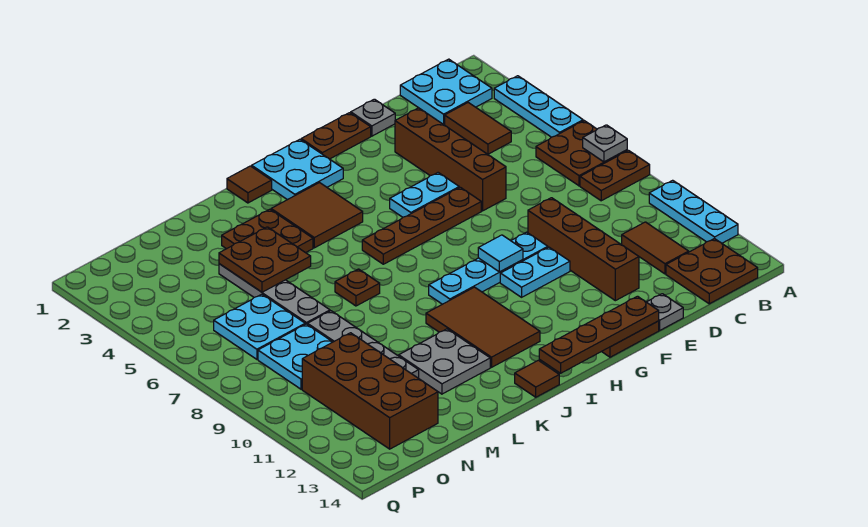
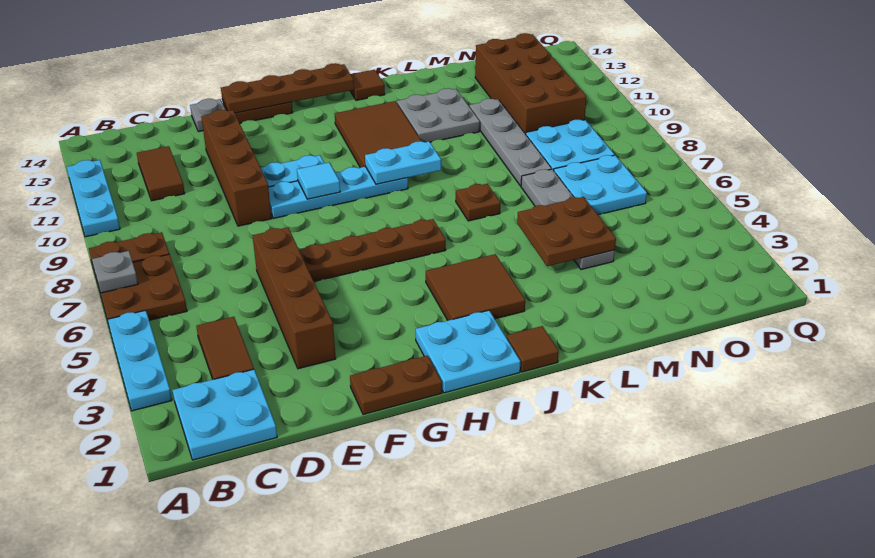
brown plate B13:C14 level 1 -> none
grey plate E1 level 1 -> none
cyan plate F5:G5 level 1 -> cyan plate I9:J9 level 2
brown plate K3:L4 level 1 -> none

